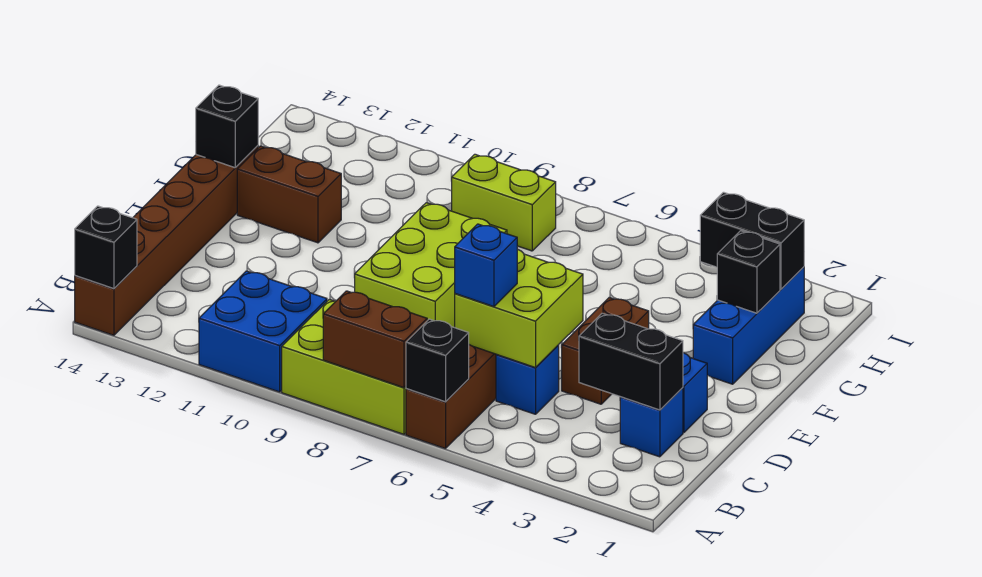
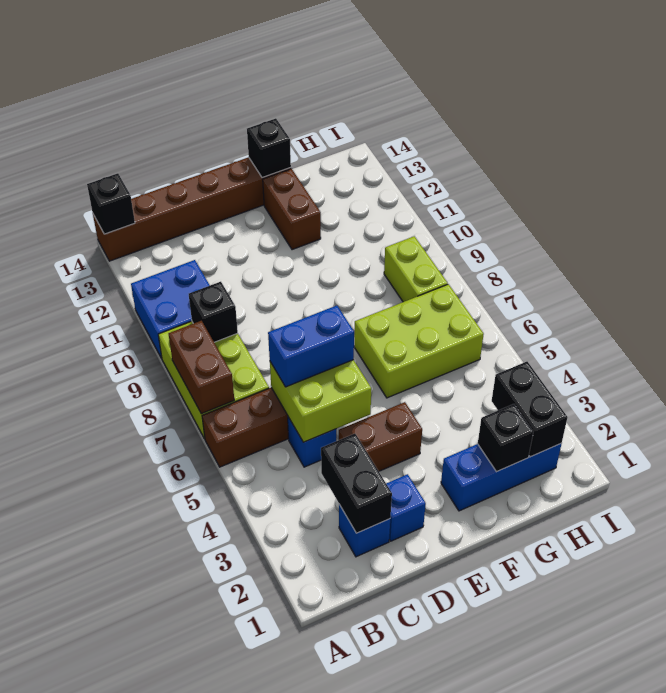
black brick A6 level 2 -> black brick B9 level 2
blue brick C6 level 3 -> blue brick C6:D6 level 3
lime brick D8:F9 level 1 -> lime brick F6:H7 level 1

